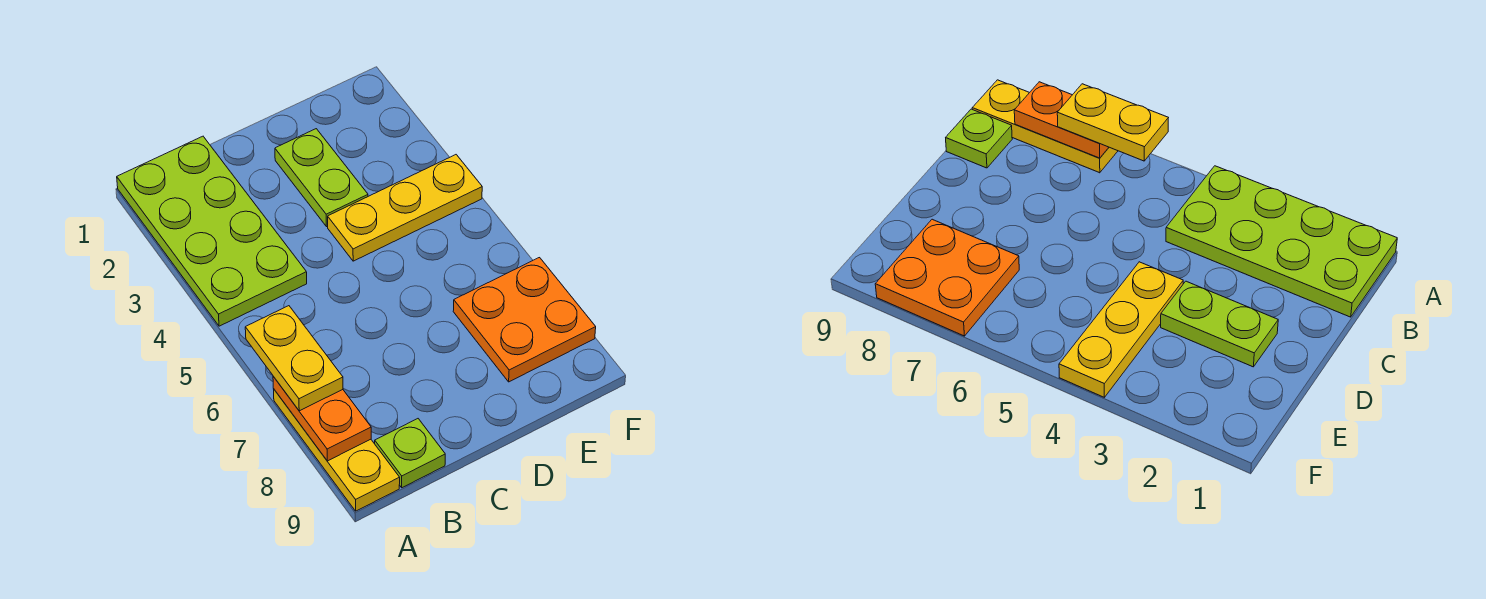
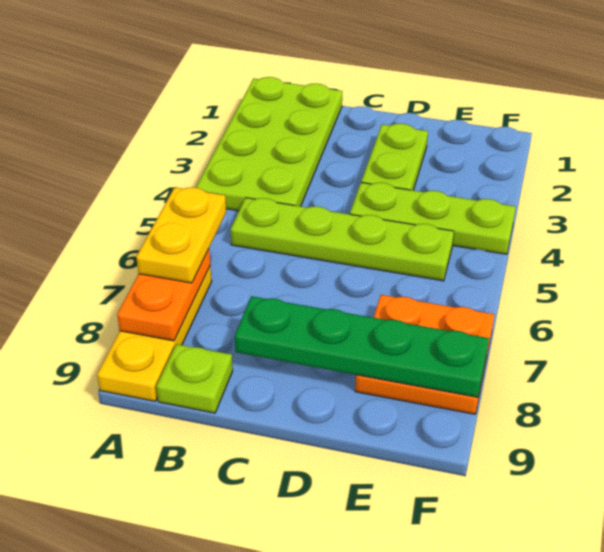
none -> lime plate B5:E5 level 1
none -> green plate C8:F8 level 2
yellow plate D4:F4 level 1 -> lime plate D4:F4 level 1

